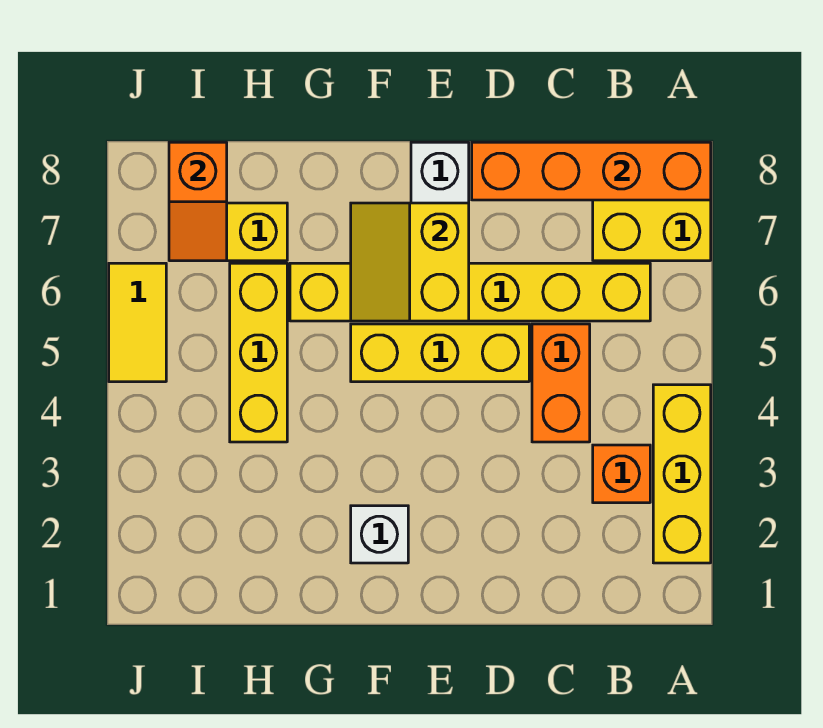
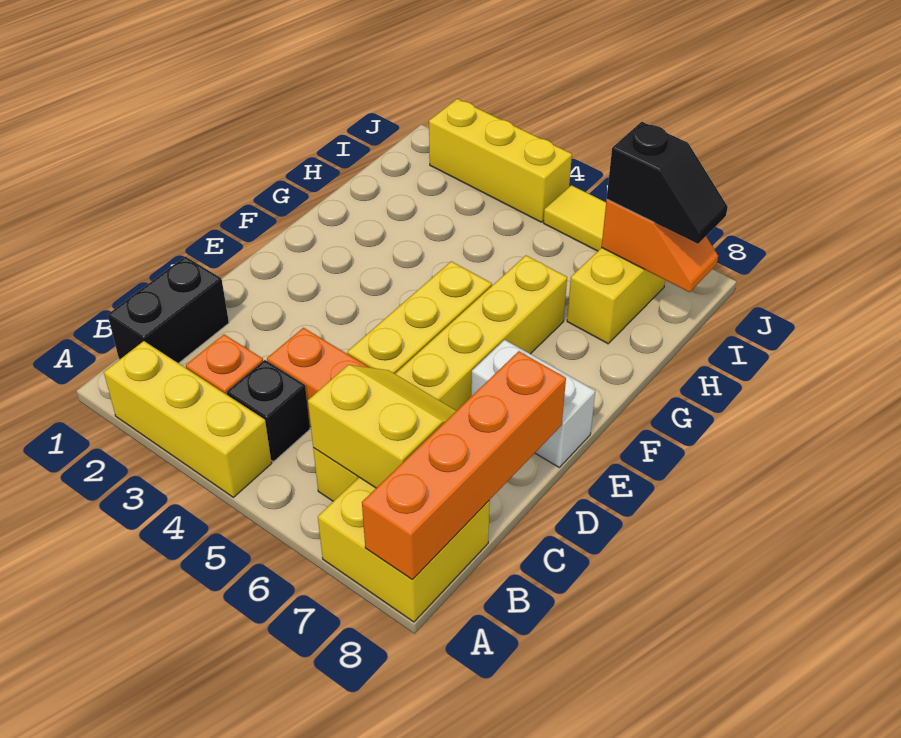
none -> black brick B1:C1 level 1
none -> black brick B4 level 1
yellow slope E6:F7 level 2 top E -> yellow slope B6:C7 level 2 top B
white brick F2 level 1 -> none
yellow brick H4:H6 level 1 -> yellow brick J2:J4 level 1
orange slope I7:I8 level 2 top 8 -> orange slope I7:I8 level 2 top 7
none -> black slope I7:I8 level 3 top 7

